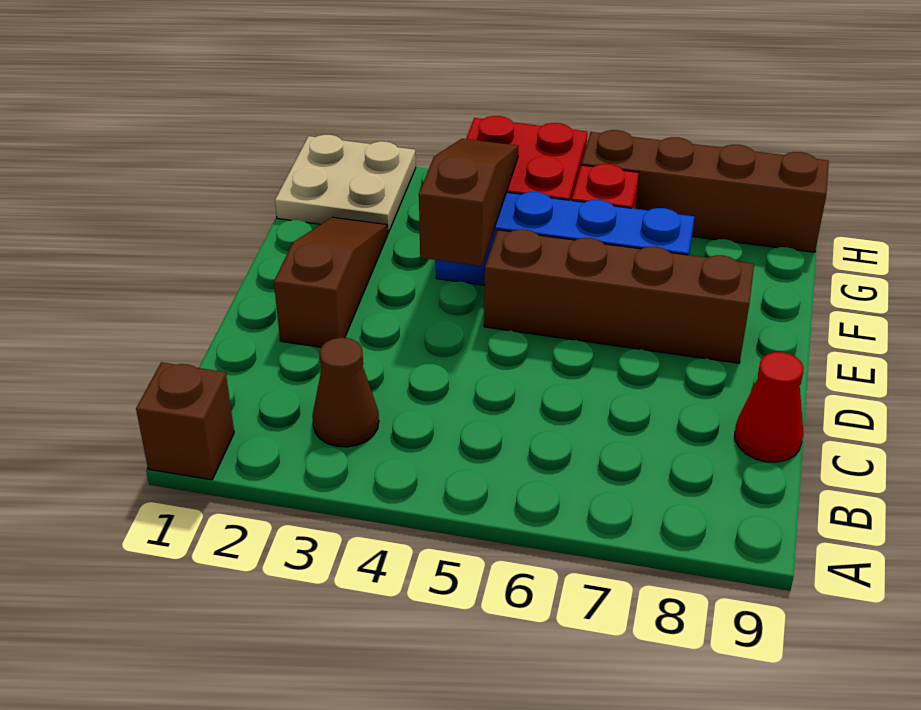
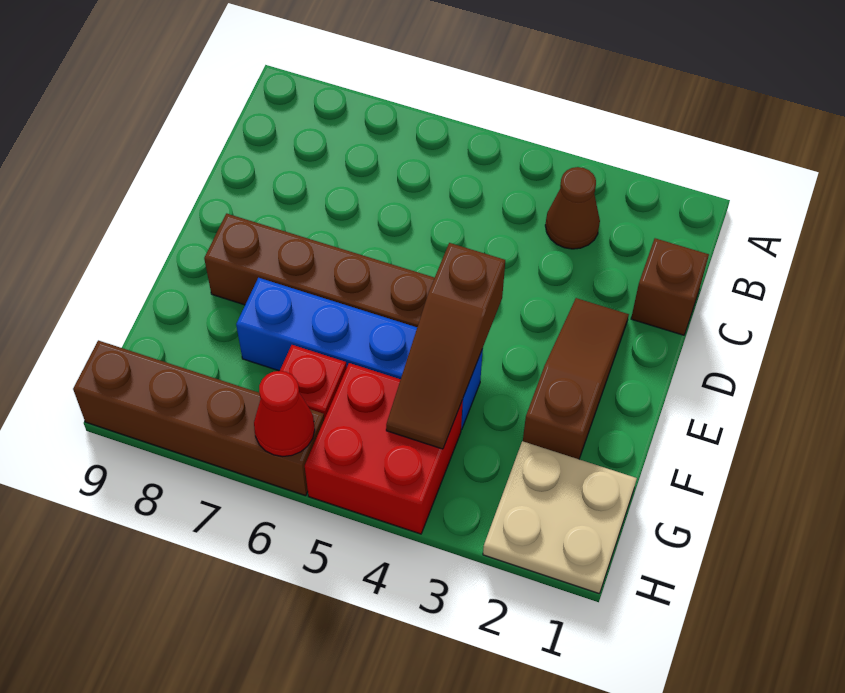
brown brick A1 level 1 -> brown brick C1 level 1
red cone C9 level 1 -> red cone H6 level 2
brown slope D2:F2 level 1 top D -> brown slope D2:F2 level 1 top F

